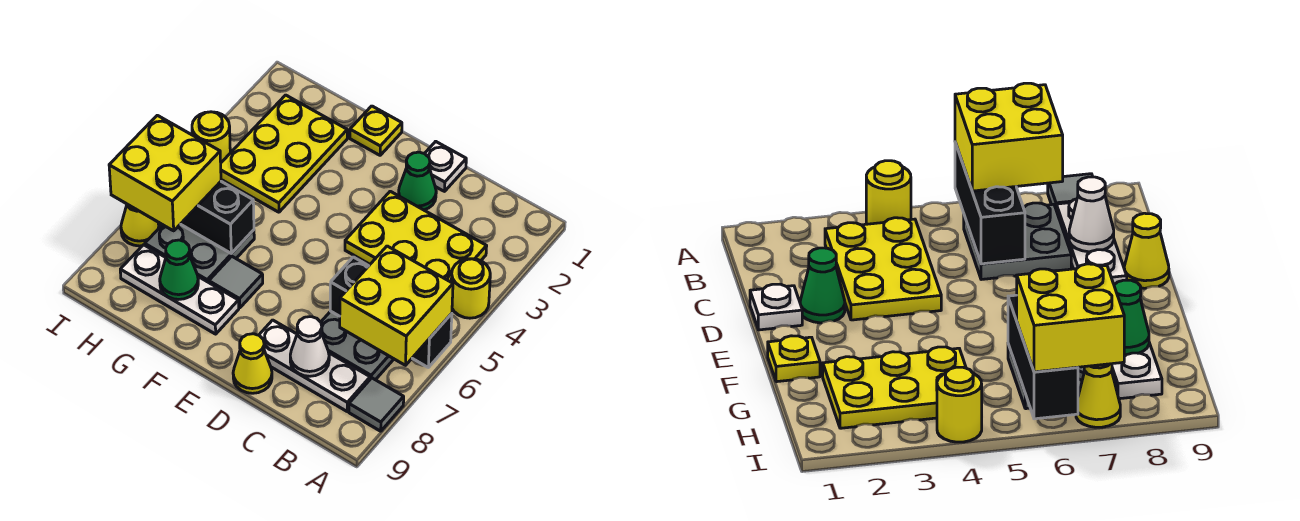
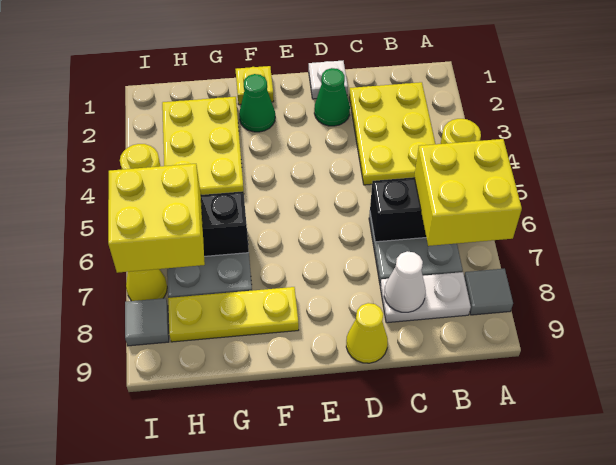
yellow plate B3:D4 level 1 -> yellow plate B2:C4 level 1
white plate B8:D8 level 1 -> white plate B8:C8 level 1
grey tile F7 level 1 -> grey tile I8 level 1
white plate F8:H8 level 1 -> yellow plate F8:H8 level 1
green cone G8 level 2 -> green cone F2 level 1

